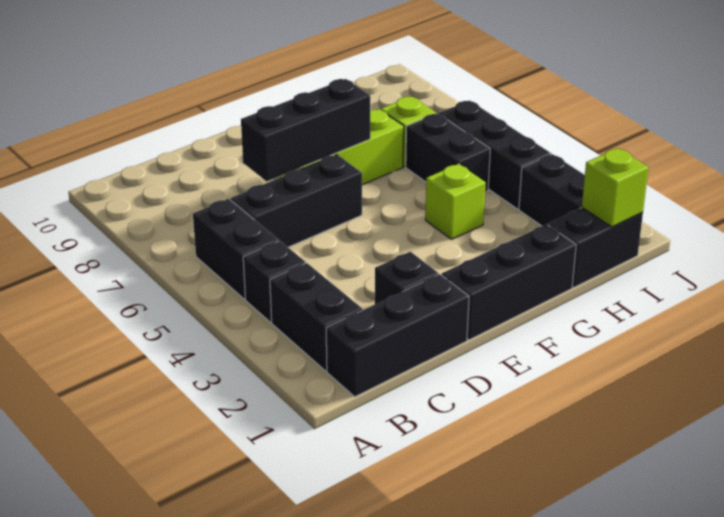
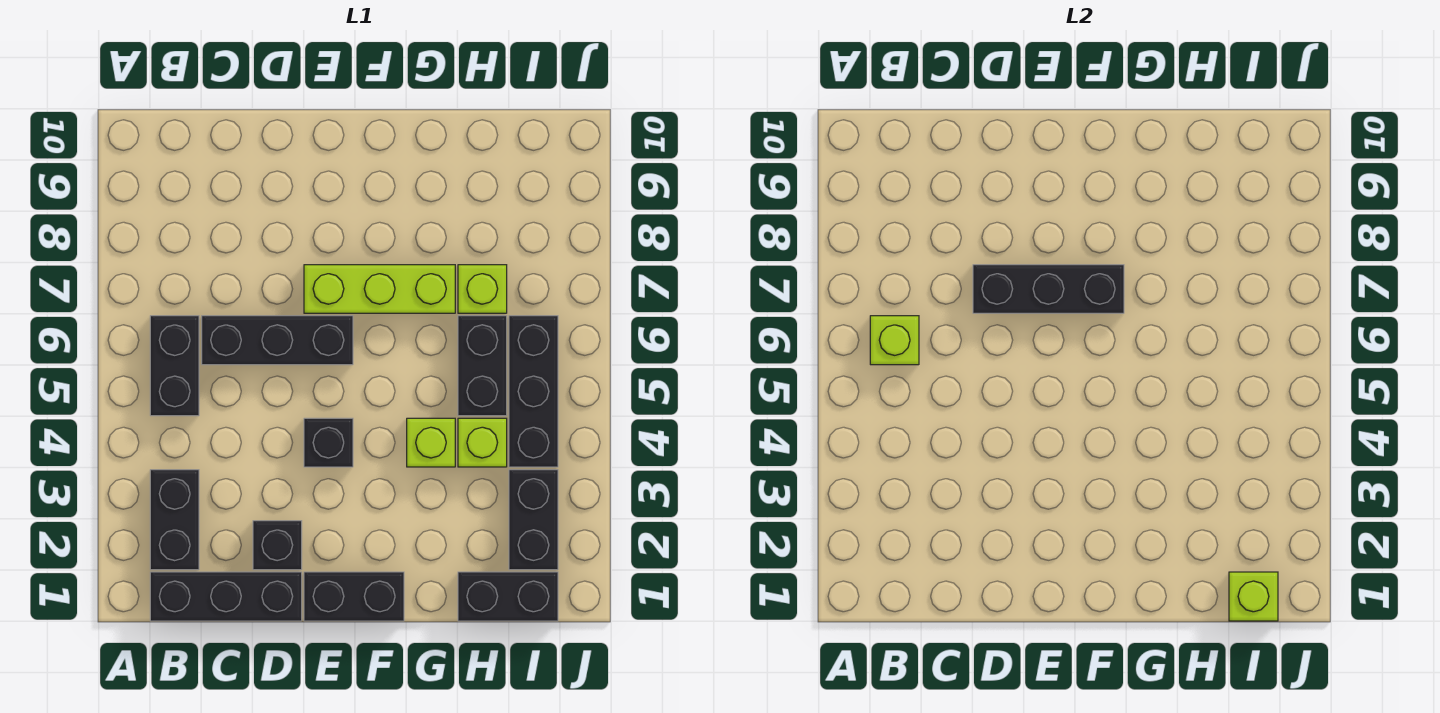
black brick B4 level 1 -> black brick E4 level 1
none -> lime brick B6 level 2
black brick E1:G1 level 1 -> black brick E1:F1 level 1
none -> lime brick H4 level 1

